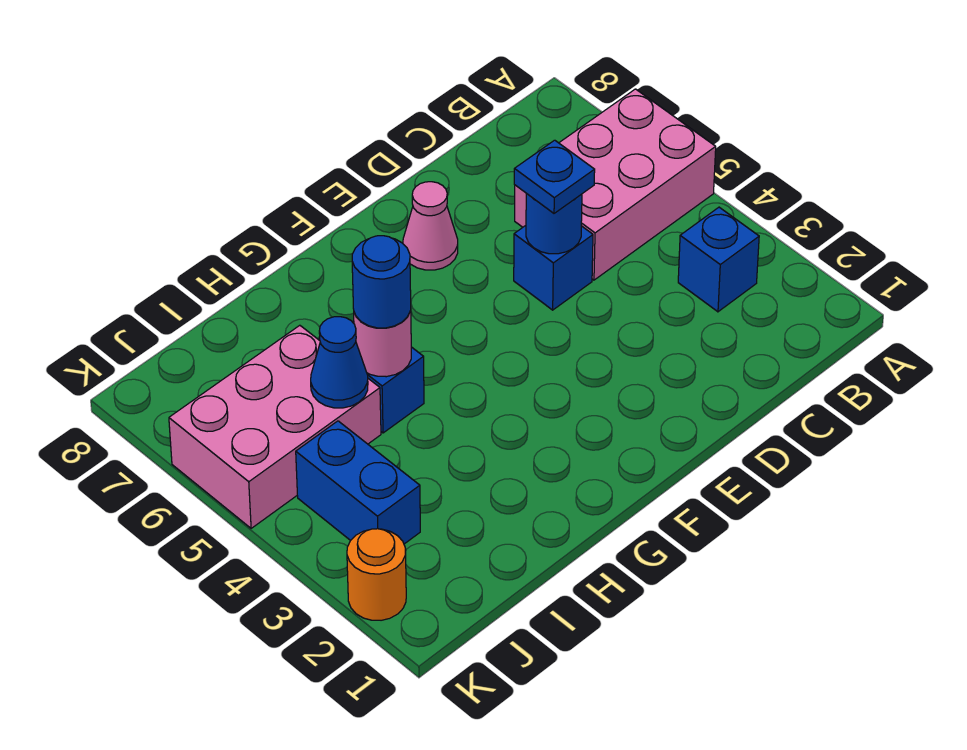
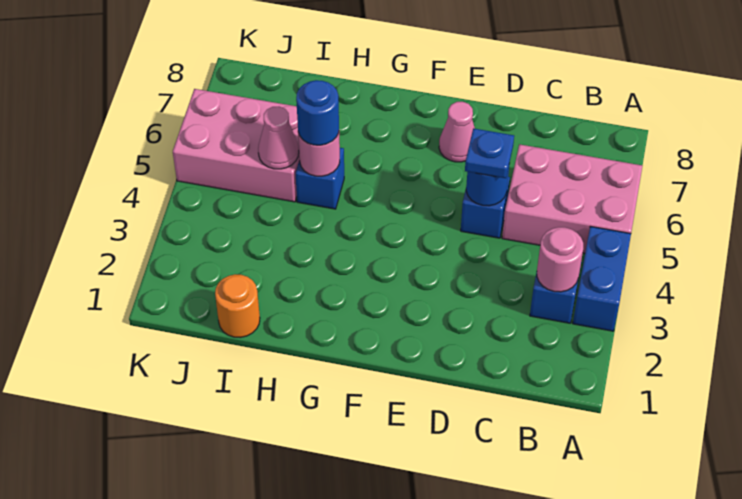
none -> pink round brick B3 level 2
blue cone I5 level 2 -> pink cone I5 level 2
blue brick J3:J4 level 1 -> blue brick A3:A4 level 1
orange round brick K2 level 1 -> orange round brick I1 level 1

